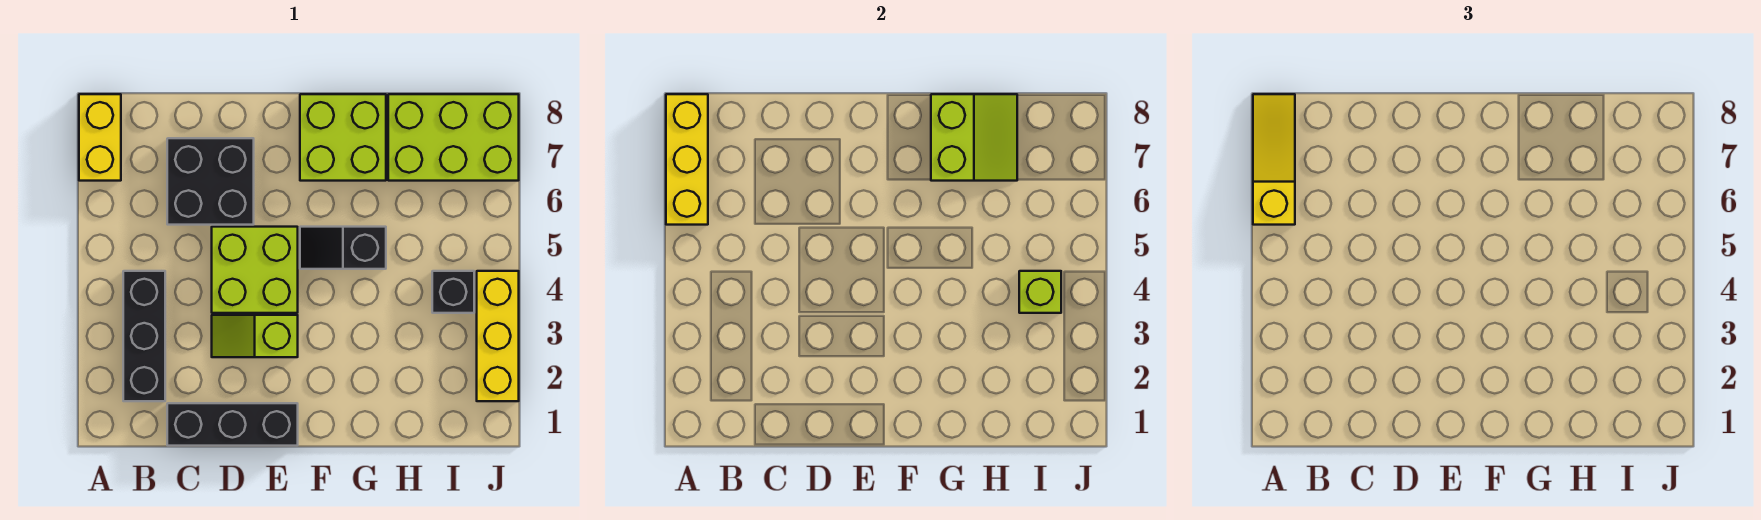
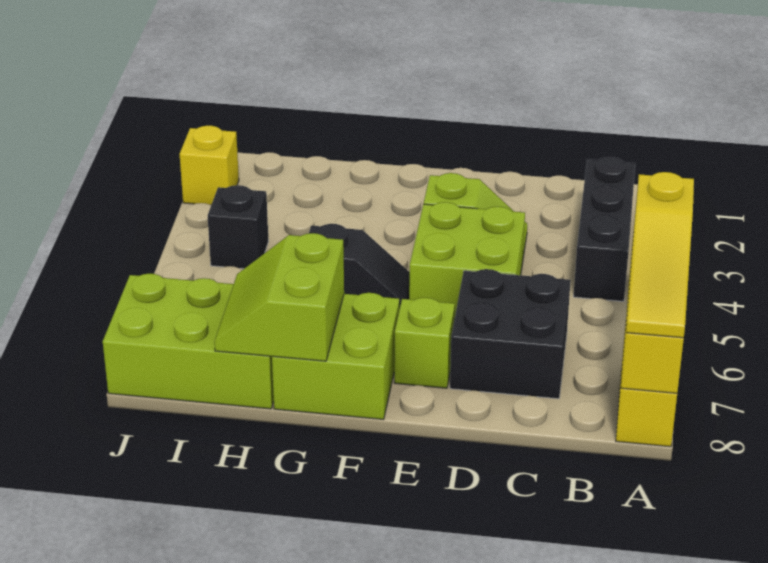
black brick C1:E1 level 1 -> none
lime brick I4 level 2 -> lime brick E7 level 1
yellow brick J2:J4 level 1 -> yellow brick J2 level 1

